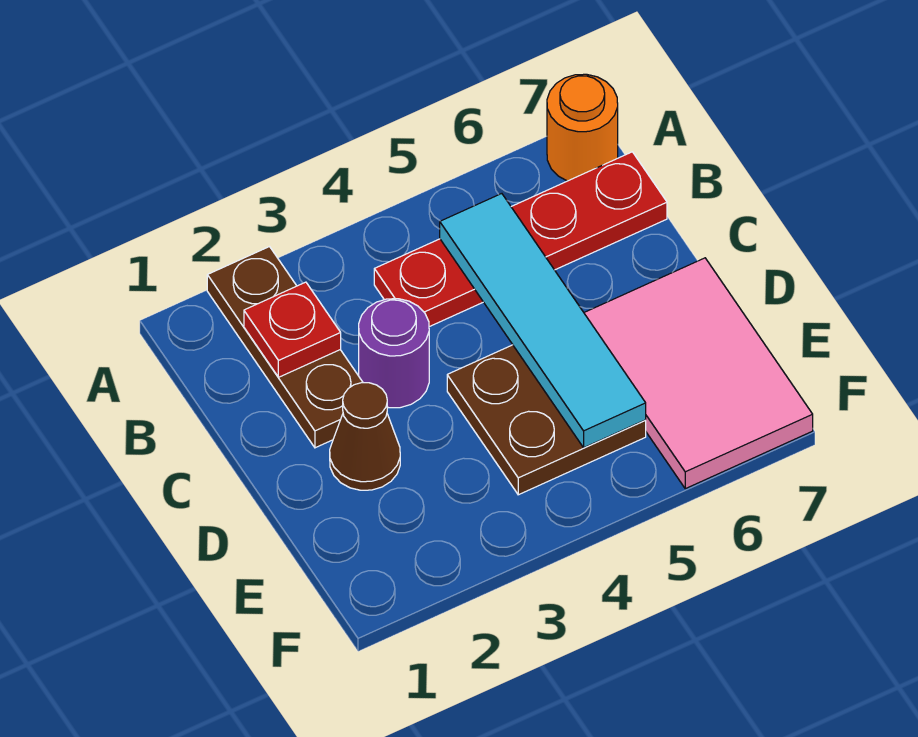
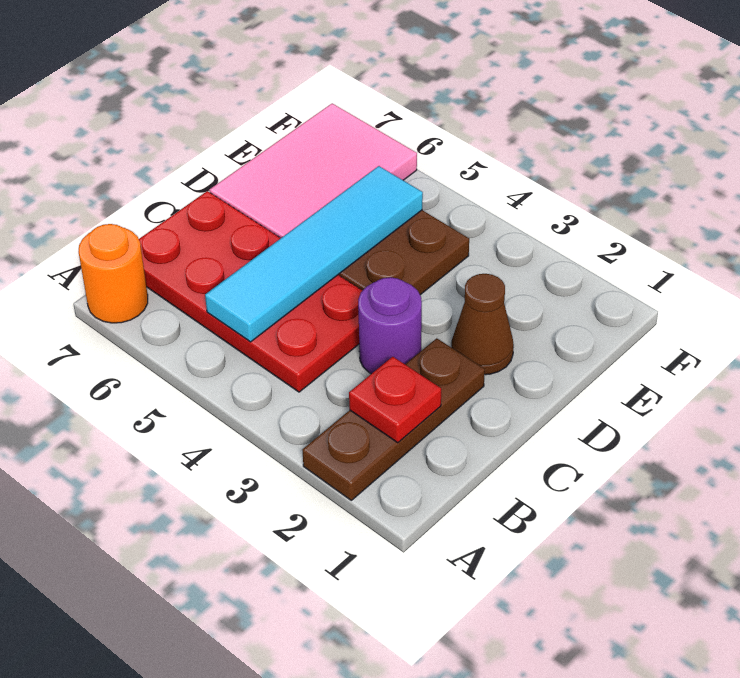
red plate B4:B7 level 1 -> red plate B4:C7 level 1

